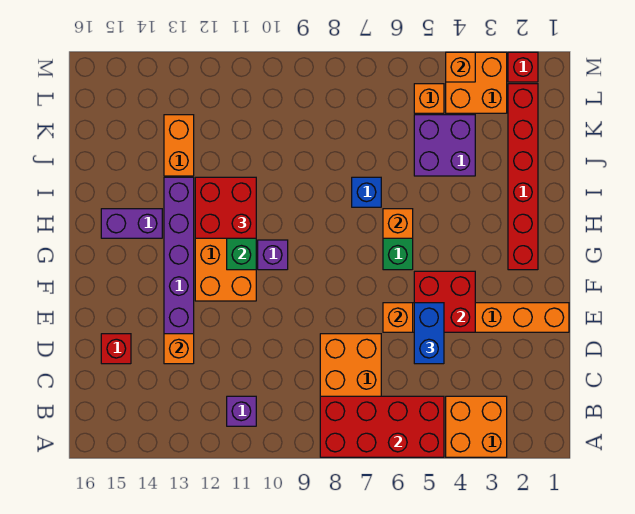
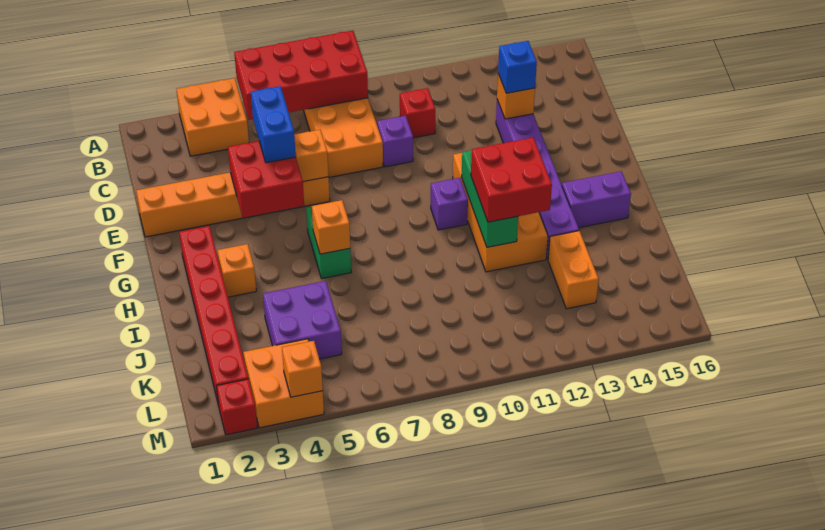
purple brick B11 level 1 -> purple brick D9 level 1
red brick D15 level 1 -> red brick C10 level 1
blue brick I7 level 1 -> blue brick D13 level 3
orange brick L5 level 1 -> orange brick H3 level 1

